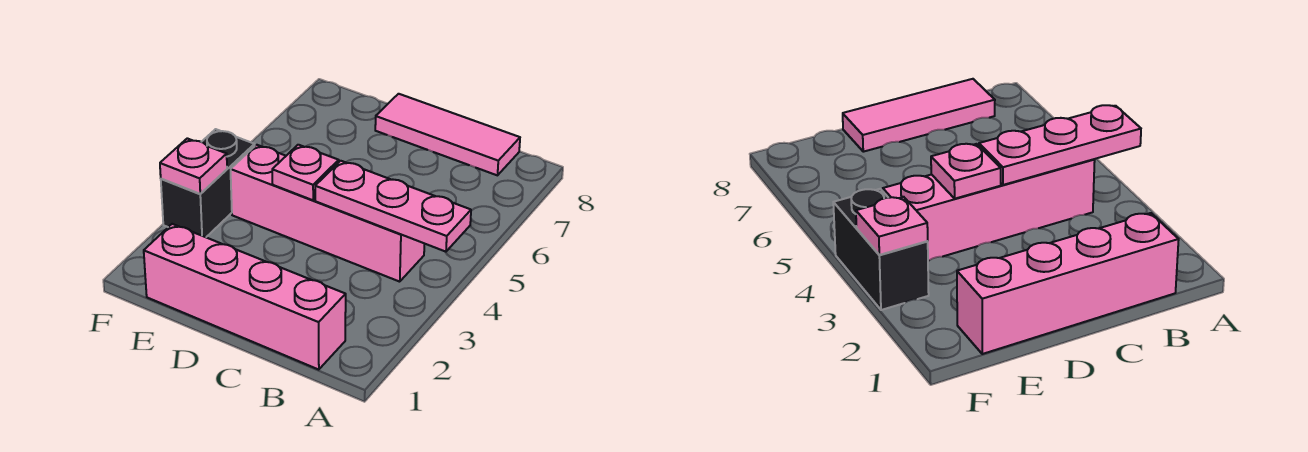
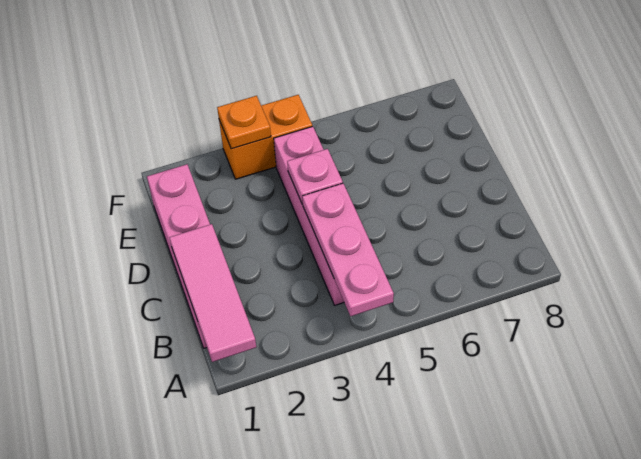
pink tile B8:D8 level 1 -> pink tile A1:C1 level 2
black brick F3:F4 level 1 -> orange brick F3:F4 level 1
pink plate F3 level 2 -> orange plate F3 level 2

